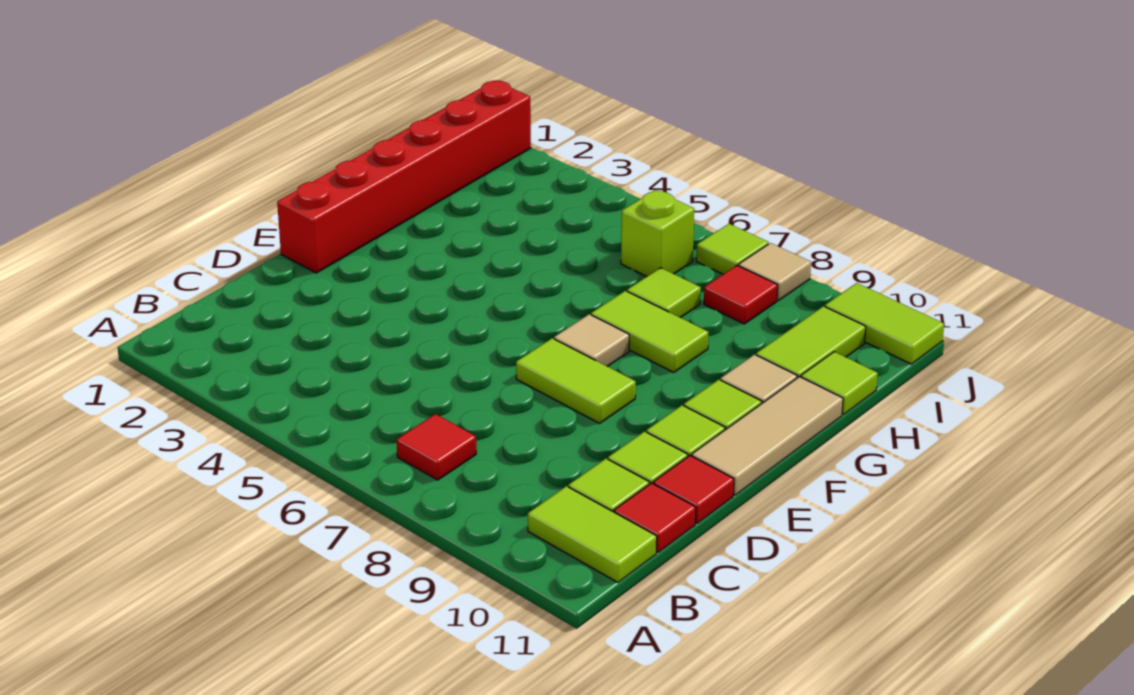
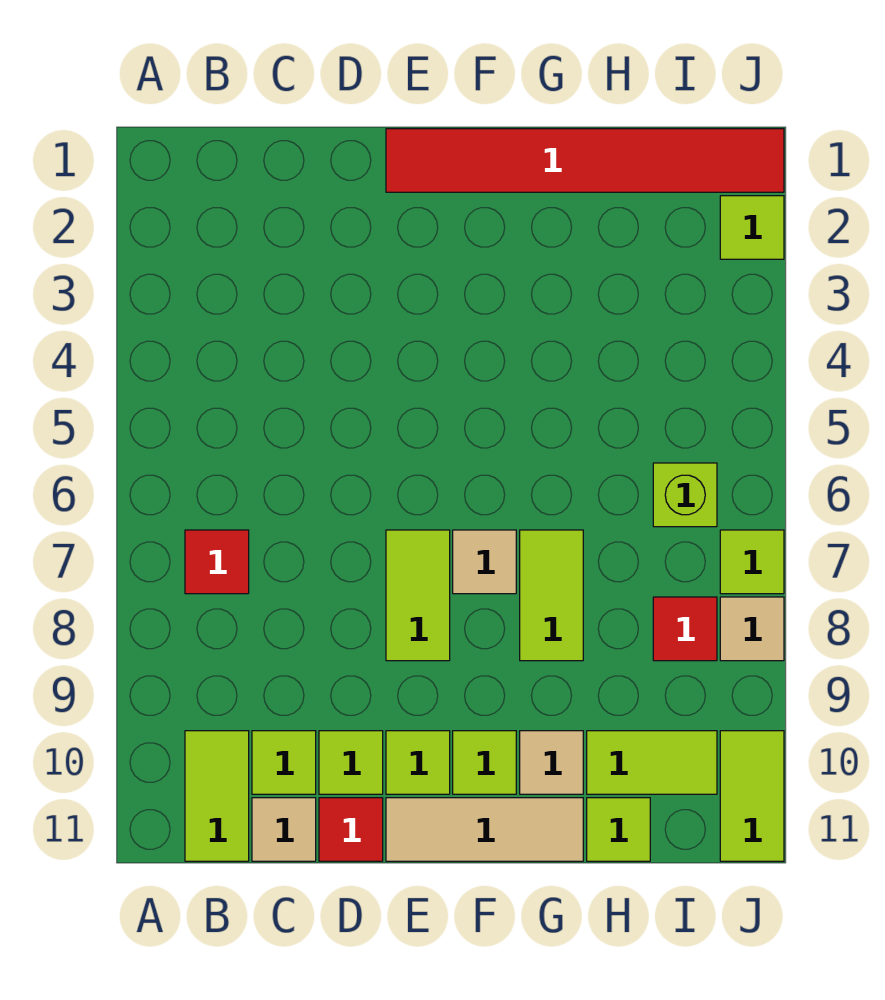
red tile C11 level 1 -> tan tile C11 level 1
red brick E1:J1 level 1 -> red tile E1:J1 level 1
lime tile H7 level 1 -> lime tile J2 level 1

